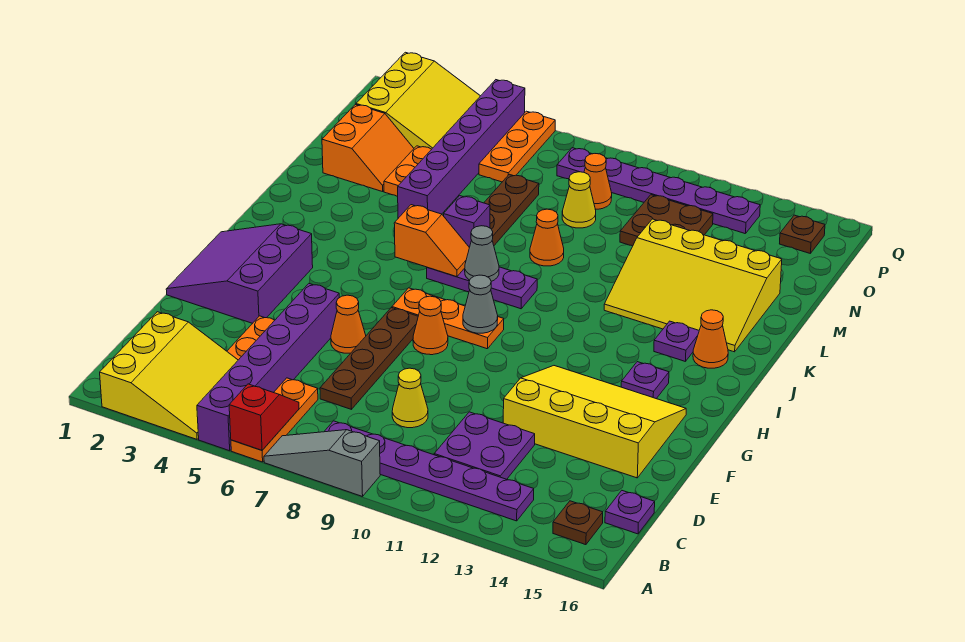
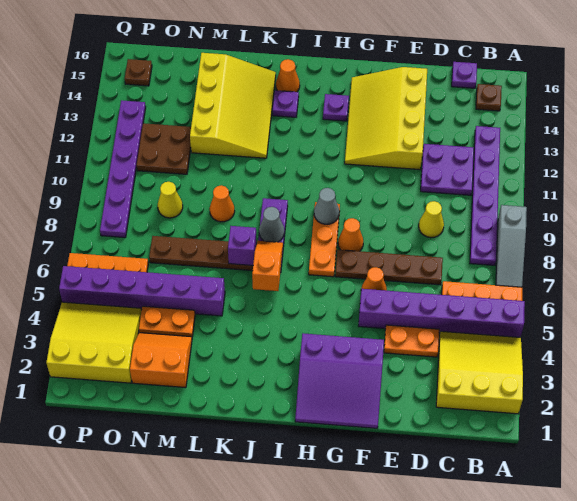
red slope A6:B6 level 2 top A -> none
orange cone O9 level 1 -> none

